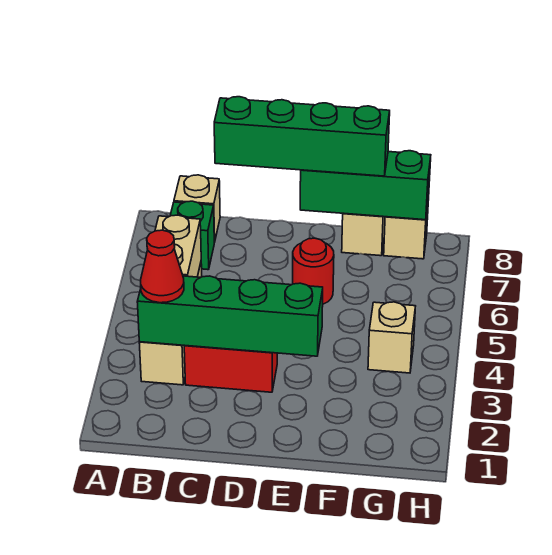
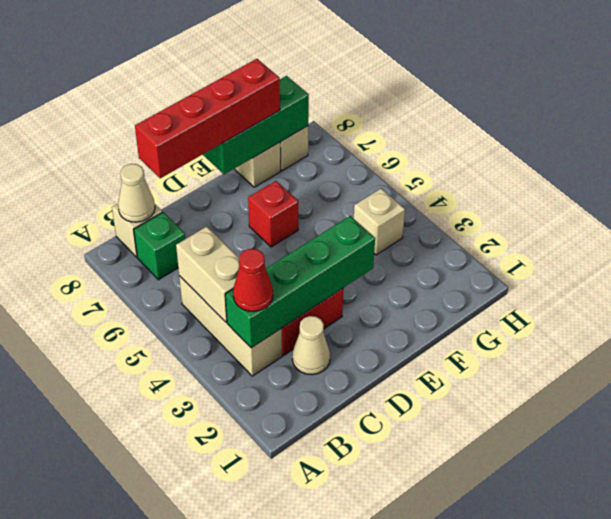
none -> tan cone B8 level 2
none -> tan cone C2 level 1
green brick C8:F8 level 3 -> red brick C8:F8 level 3
red round brick E6 level 1 -> red brick E6 level 1

